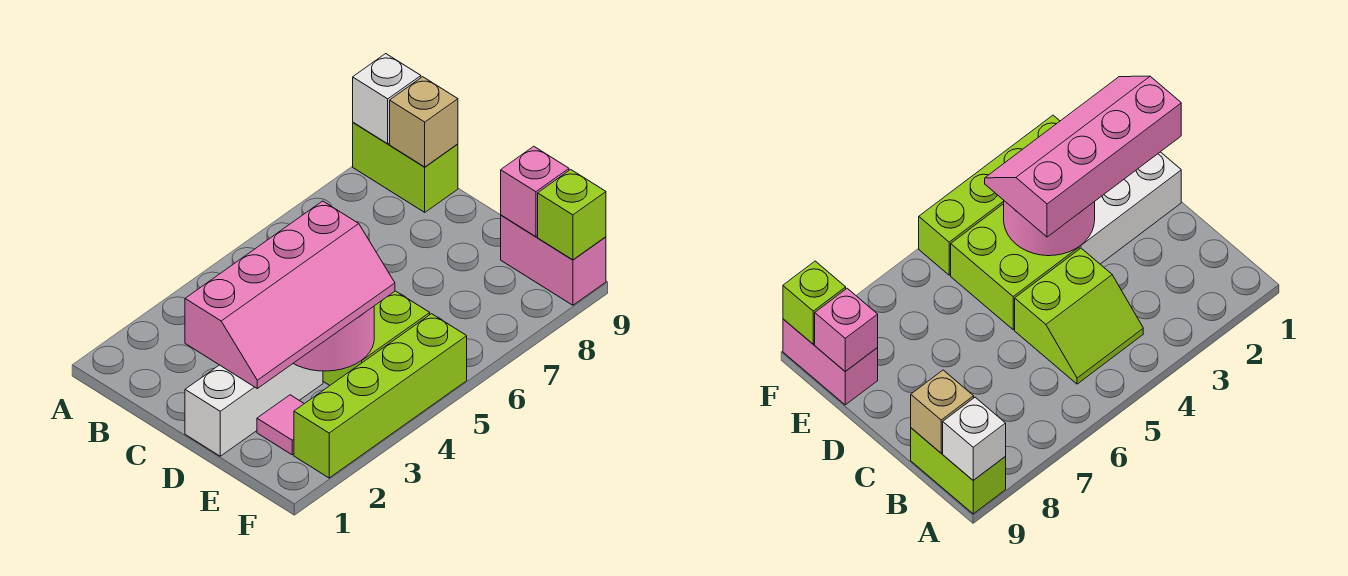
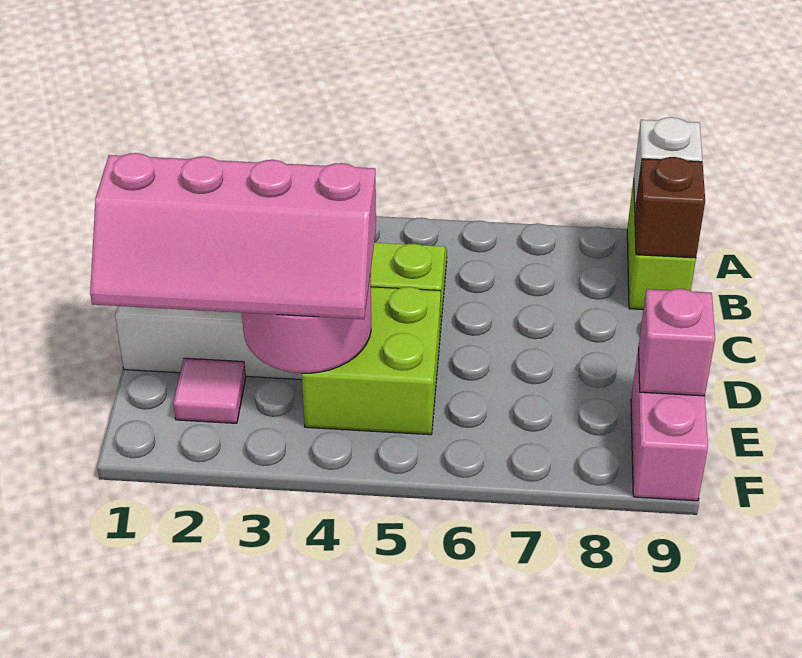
tan brick B9 level 2 -> brown brick B9 level 2
lime brick F2:F5 level 1 -> none
lime brick F9 level 2 -> none

